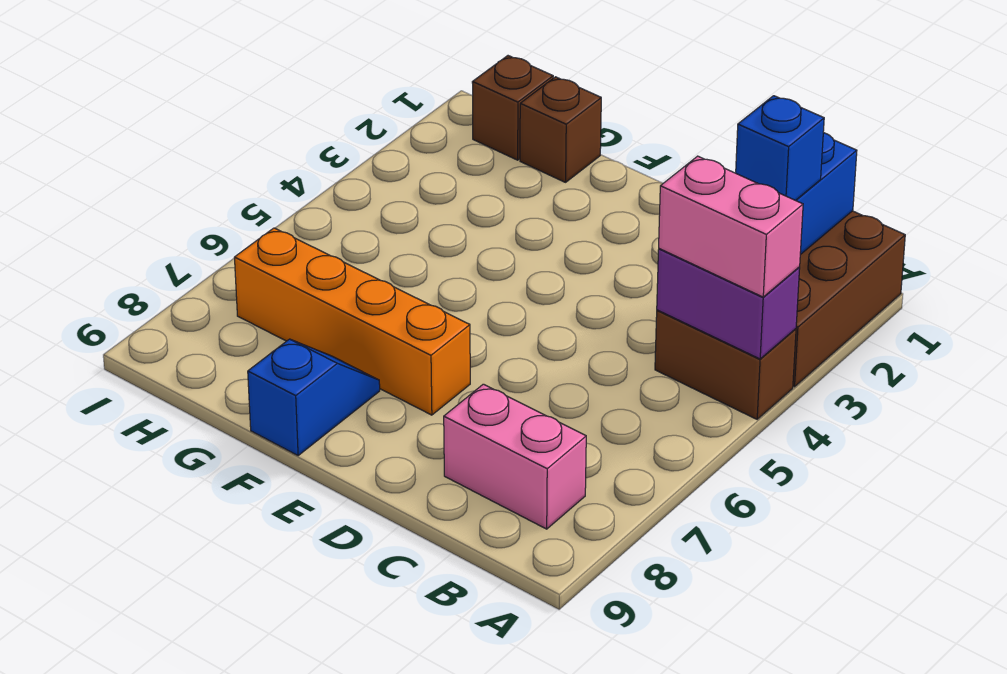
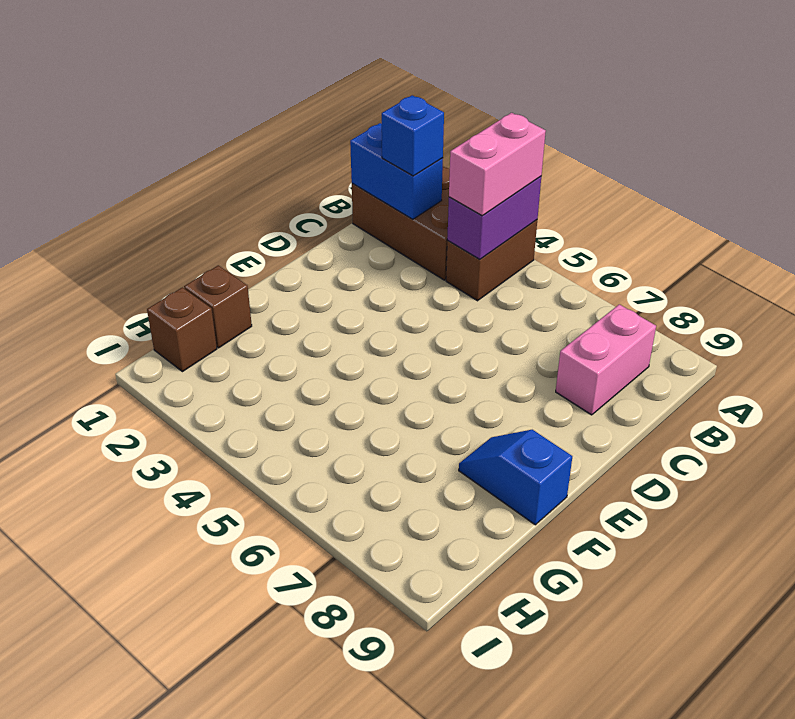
orange brick E7:H7 level 1 -> none

